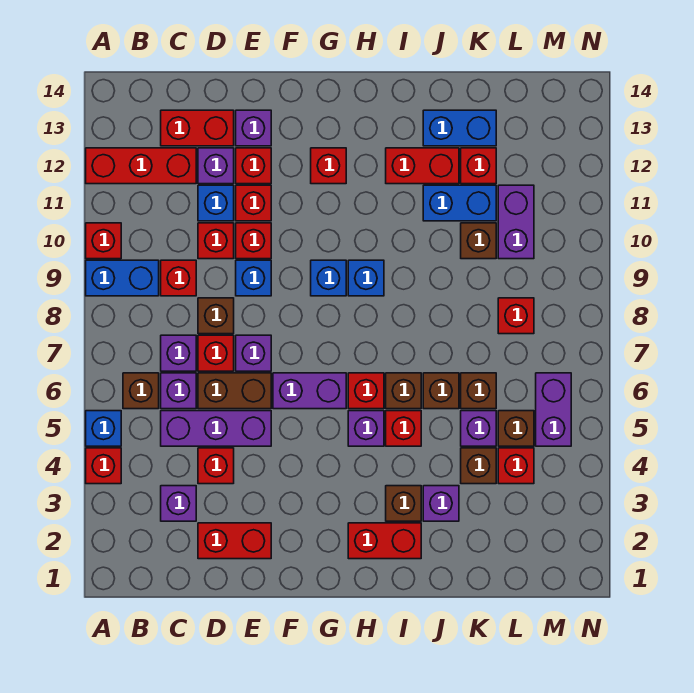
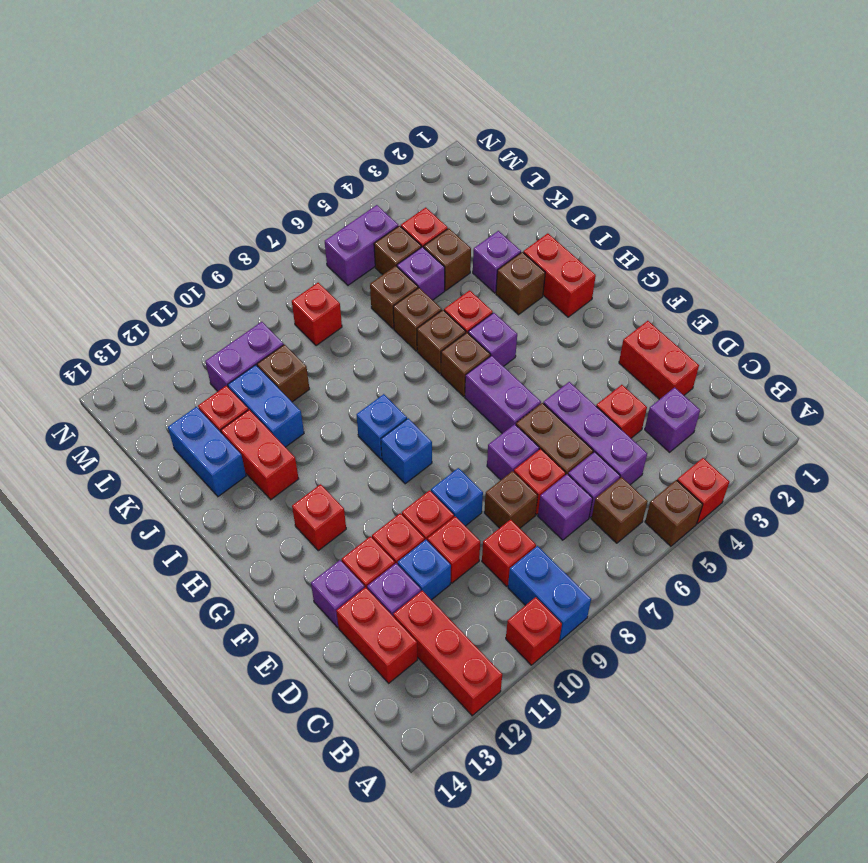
blue brick A5 level 1 -> brown brick A5 level 1
red brick H6 level 1 -> brown brick H6 level 1

